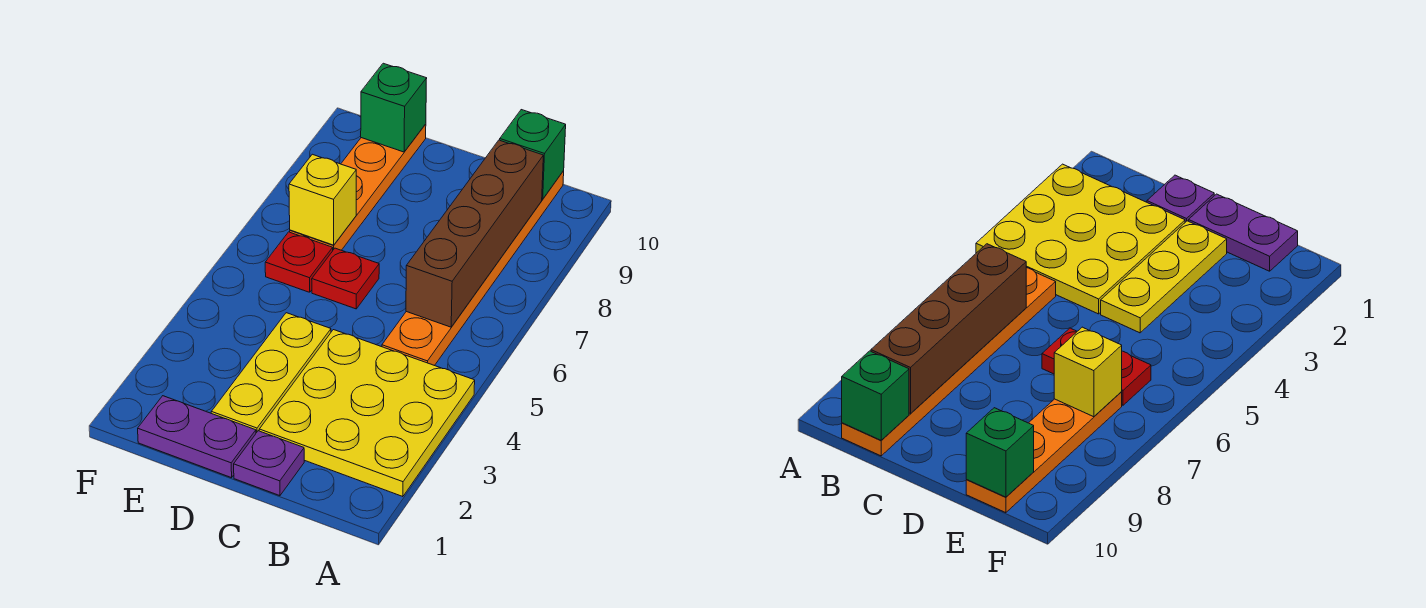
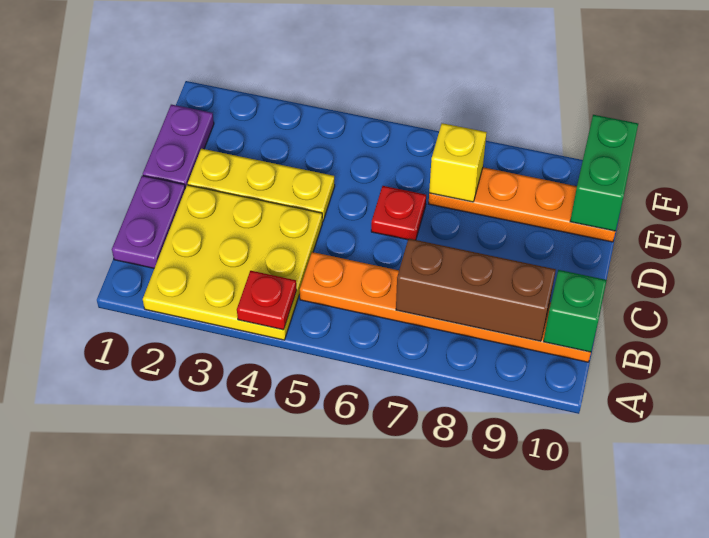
brown brick B6:B9 level 2 -> brown brick B7:B9 level 2
purple plate C1 level 1 -> purple plate B1:C1 level 1
red plate E6 level 1 -> red plate A4 level 2
green brick E10 level 2 -> green brick E10:F10 level 2

